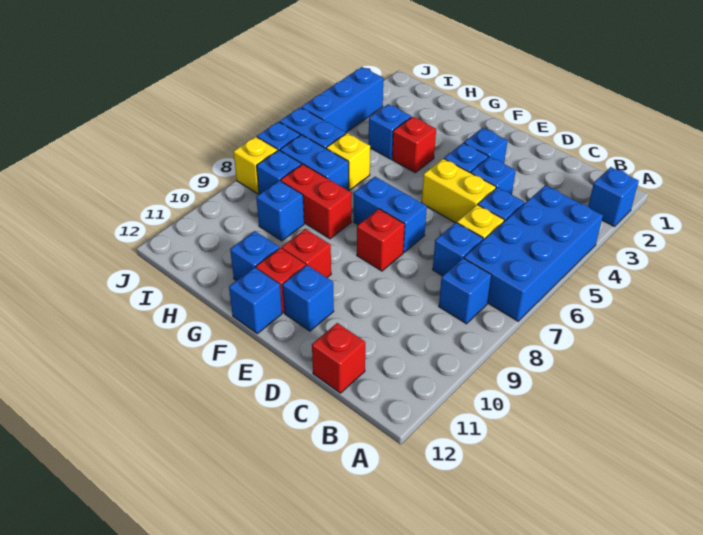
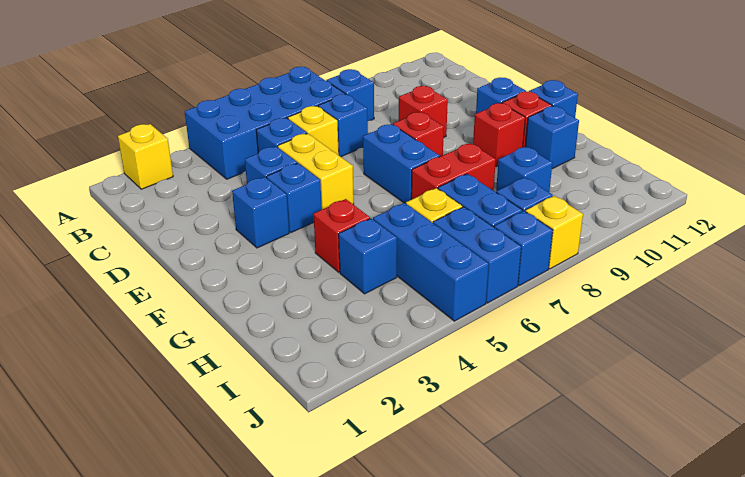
blue brick A2 level 1 -> yellow brick A2 level 1
red brick C12 level 1 -> red brick D9 level 1
red brick G8:H8 level 1 -> red brick G7:G8 level 1
blue brick J3:J5 level 1 -> blue brick H5:J5 level 1

